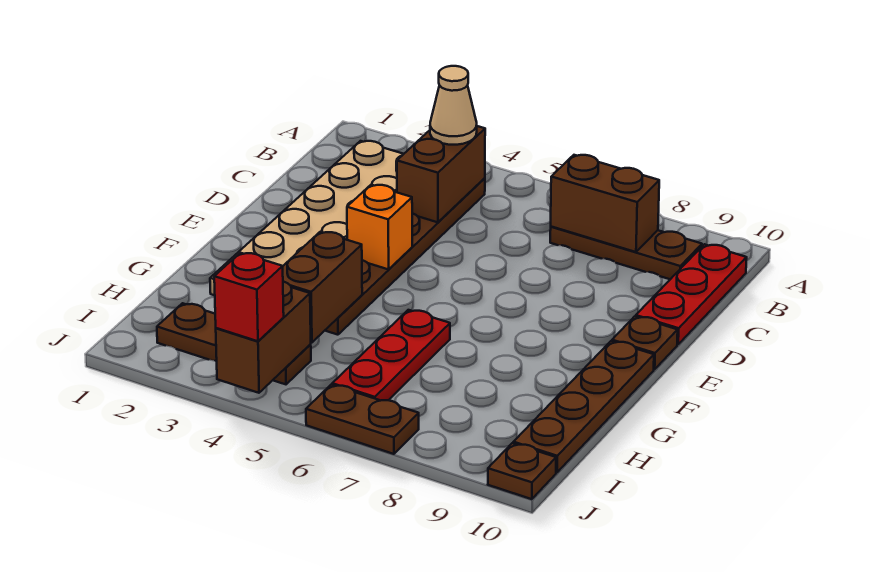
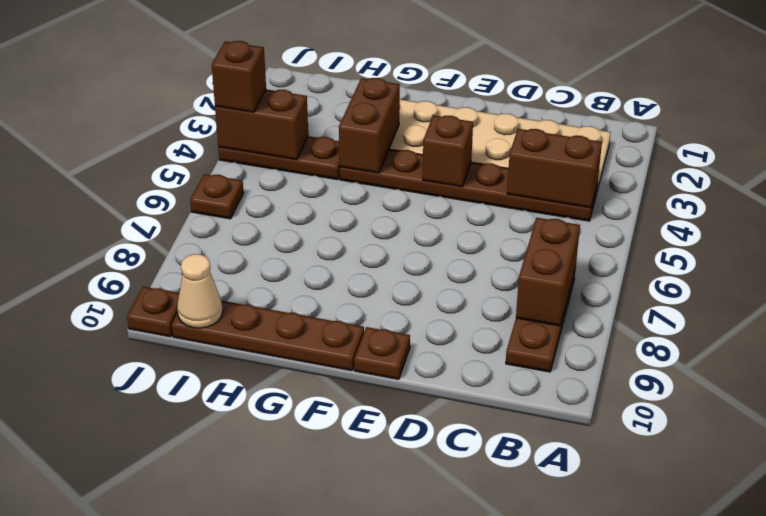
tan cone B4 level 3 -> tan cone I10 level 2
red plate B10:D10 level 1 -> none
orange brick E4 level 2 -> brown brick E4 level 2
brown brick G4:H4 level 2 -> brown brick G3:G4 level 2
red plate G6:I6 level 1 -> none
brown plate I2:I4 level 1 -> brown plate H4:J4 level 1
red brick J4 level 3 -> brown brick J4 level 3
brown plate J6:J7 level 1 -> brown plate J6 level 1

